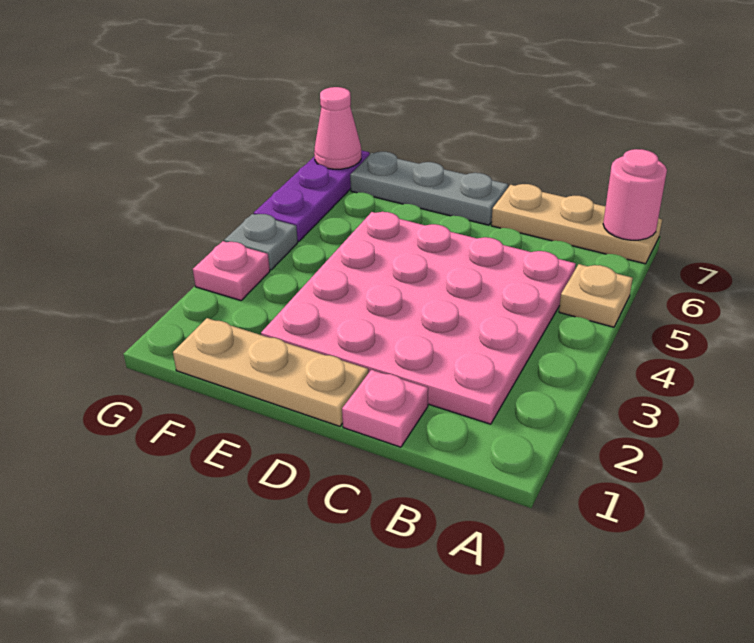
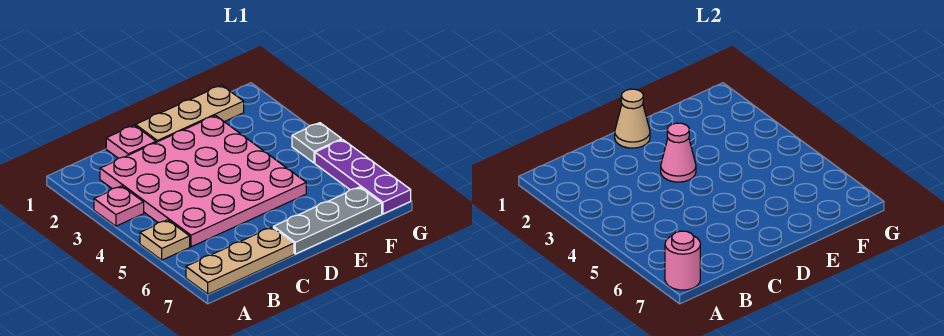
none -> tan cone D1 level 2
pink plate G3 level 1 -> pink plate A3 level 1
pink cone G7 level 2 -> pink cone D3 level 2

